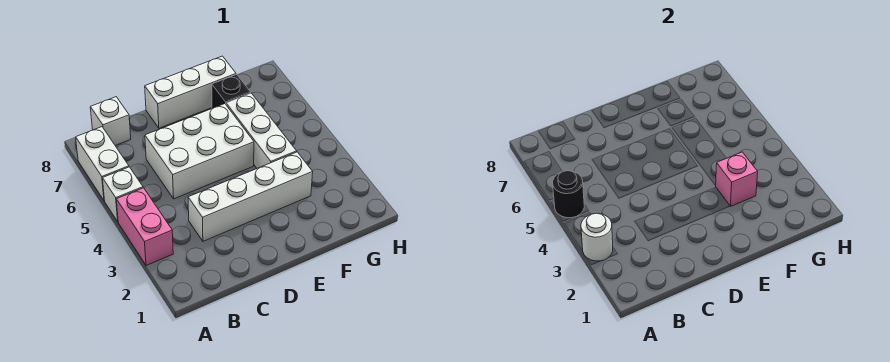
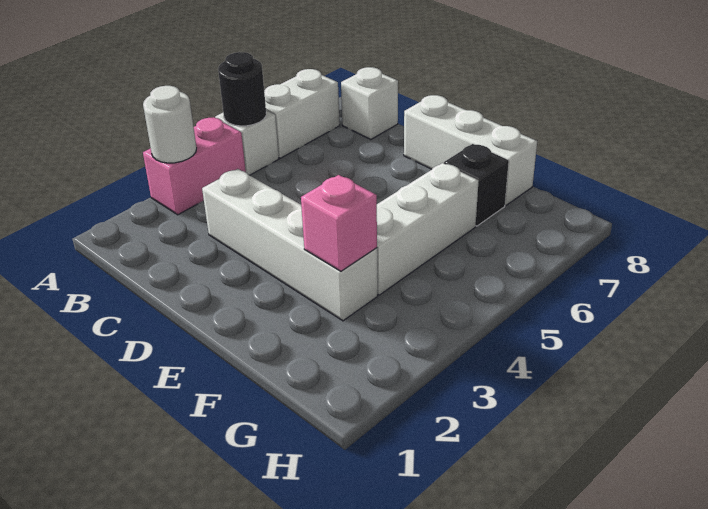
white brick C5:E6 level 1 -> none

